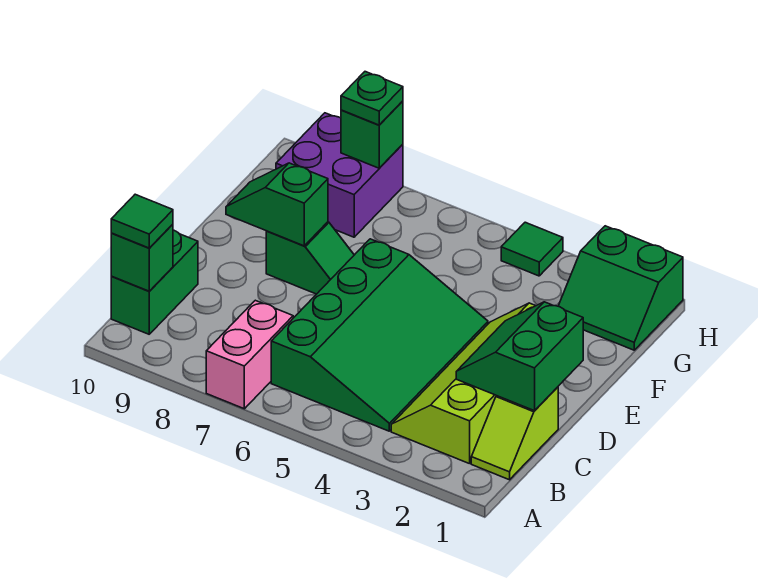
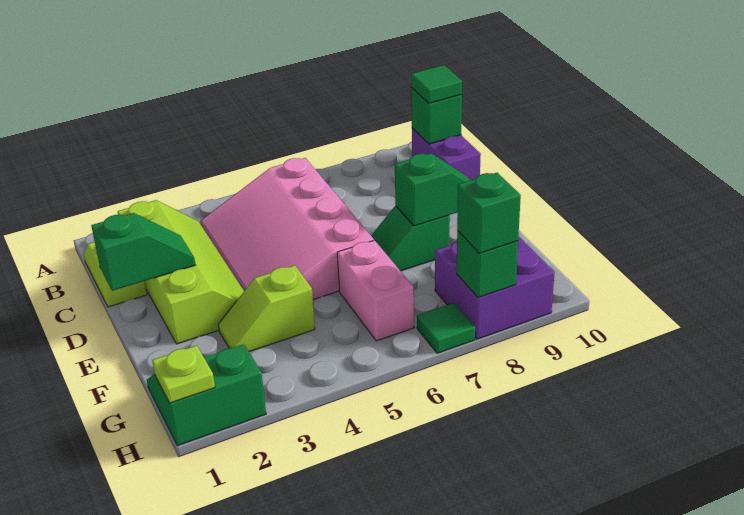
pink brick A7:B7 level 1 -> pink brick F6:G6 level 1
green slope B4:E6 level 1 top 6 -> pink slope B4:E6 level 1 top 6
green brick B10:C10 level 1 -> purple brick B10:C10 level 1
green slope C1:D2 level 2 top 1 -> green slope D1:D2 level 2 top 1
none -> lime slope F3:F4 level 1 top 4
none -> lime plate H1 level 2
green tile H4 level 1 -> green tile H7 level 1
green plate H8 level 3 -> green brick H8 level 3

